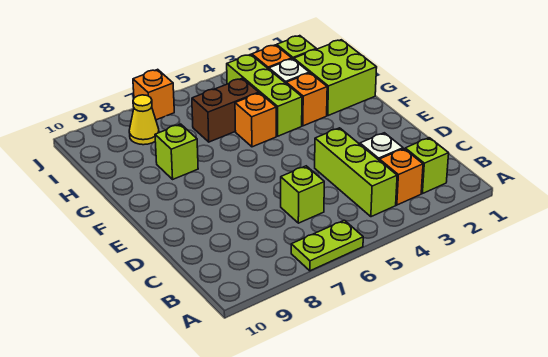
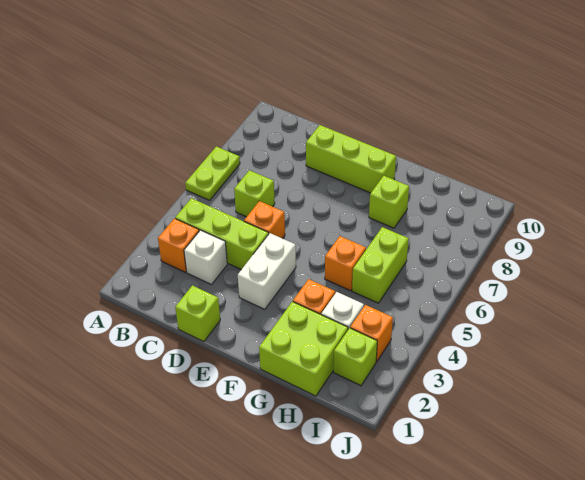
lime brick B2 level 1 -> lime brick D1 level 1
none -> white brick E3:E4 level 1
lime brick G4:I4 level 1 -> lime brick D9:F9 level 1
brown brick H5:H6 level 1 -> lime brick H5:H6 level 1
yellow cone I8 level 1 -> none
orange brick J7 level 1 -> orange brick D5 level 1

